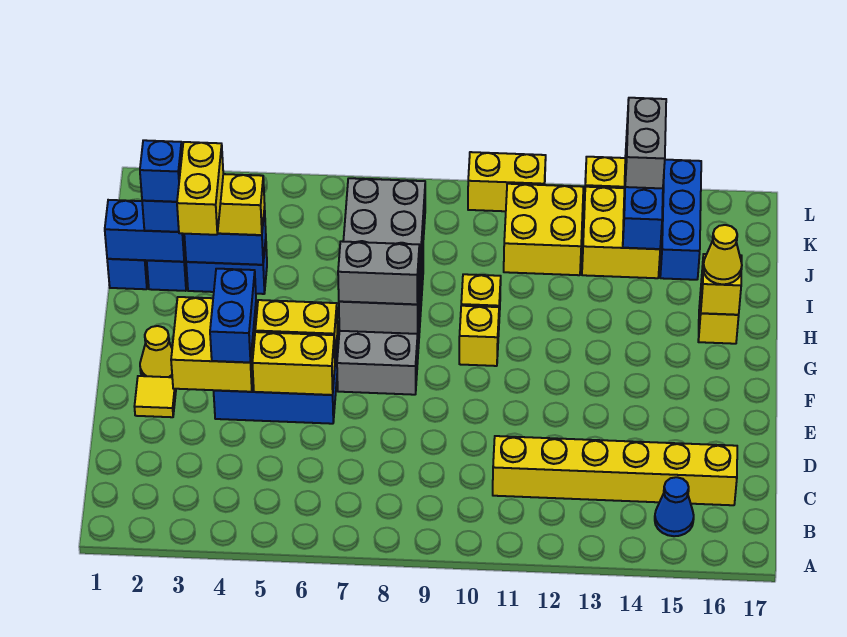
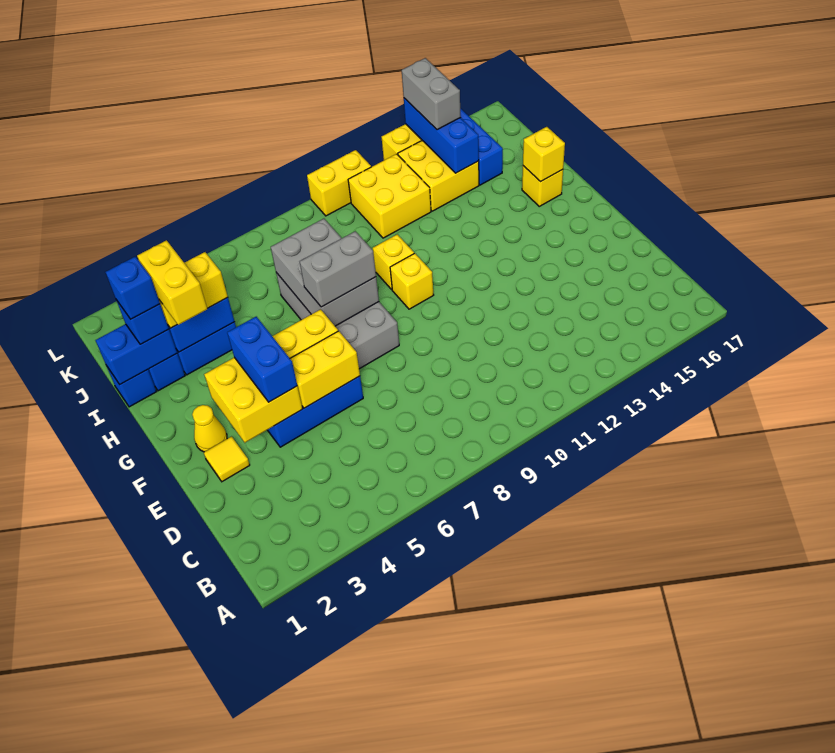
blue cone B15 level 1 -> none
yellow brick C11:C16 level 1 -> none
grey brick G7:J8 level 2 -> grey brick G7:I8 level 2
yellow cone H16 level 3 -> none

